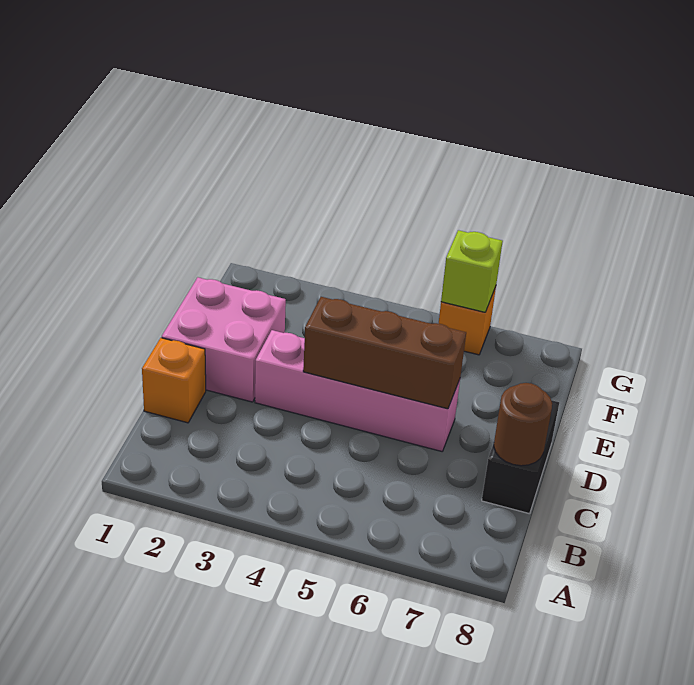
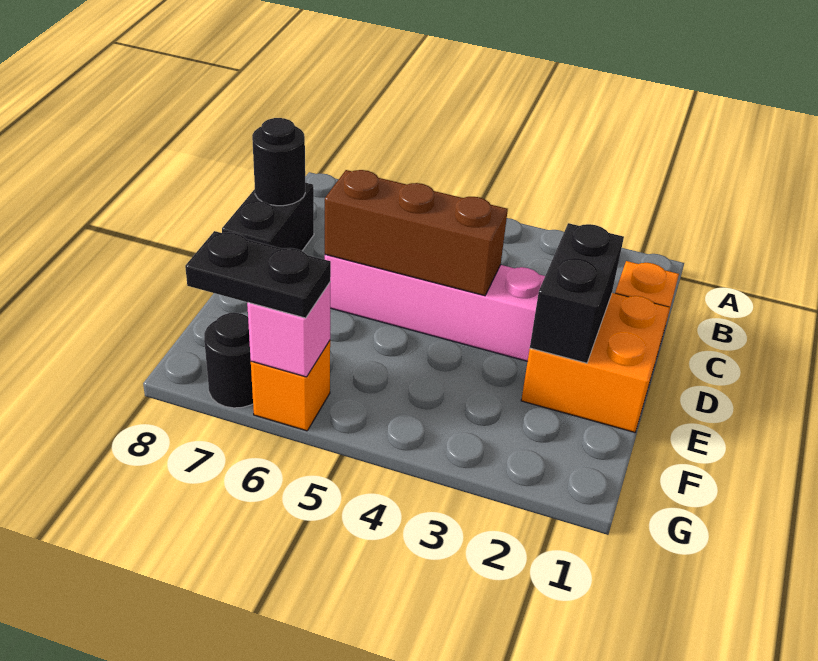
brown round brick C8 level 2 -> black round brick C8 level 2
pink brick D1:E2 level 1 -> orange brick D1:E2 level 1
none -> black brick D2:E2 level 2
lime brick G6 level 2 -> pink brick G6 level 2
none -> black plate G6:G7 level 3
none -> black round brick G7 level 1

